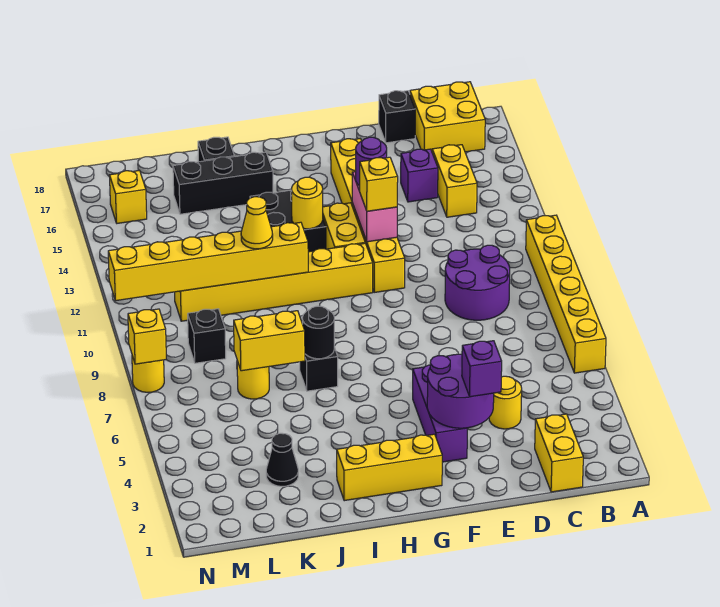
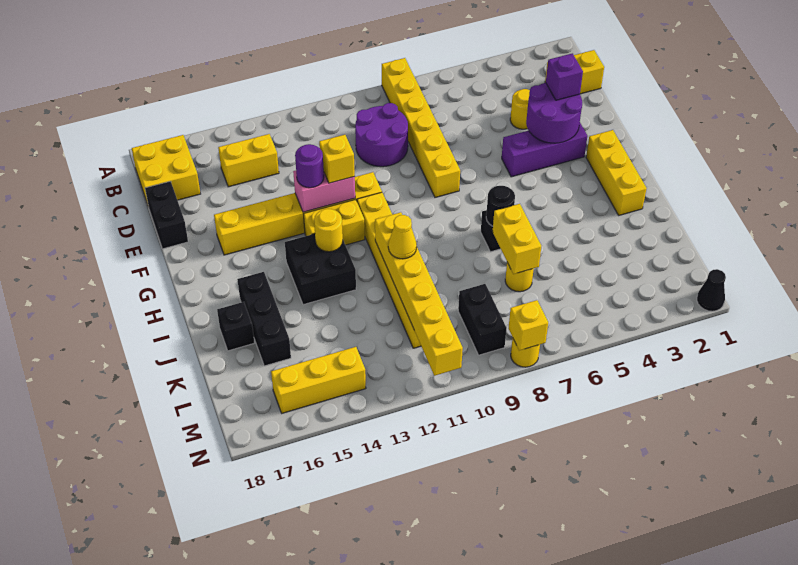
yellow brick A6:A11 level 1 -> yellow brick A8:F8 level 1
purple brick D15 level 1 -> none
black brick D18 level 1 -> black brick D18:E18 level 1
black cone K3 level 1 -> black cone N1 level 1
black brick L9 level 1 -> black brick L9:M9 level 1
yellow brick M16 level 1 -> yellow brick M14:M16 level 1

